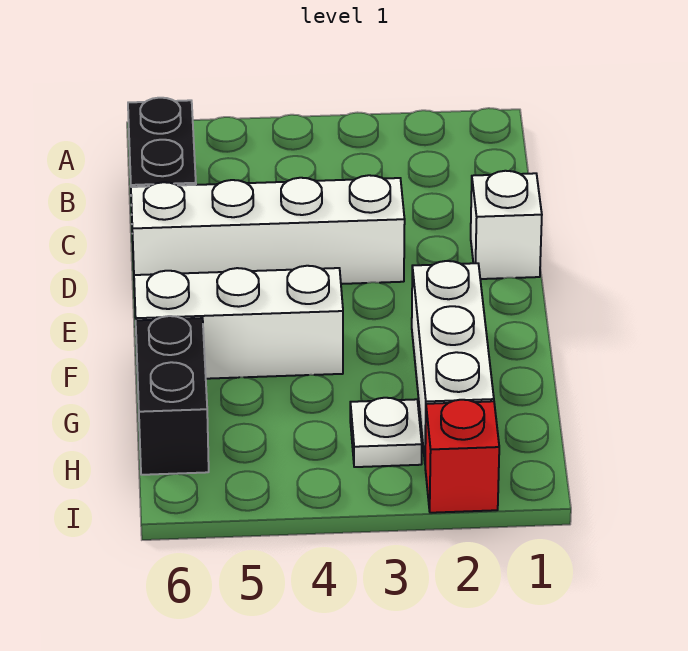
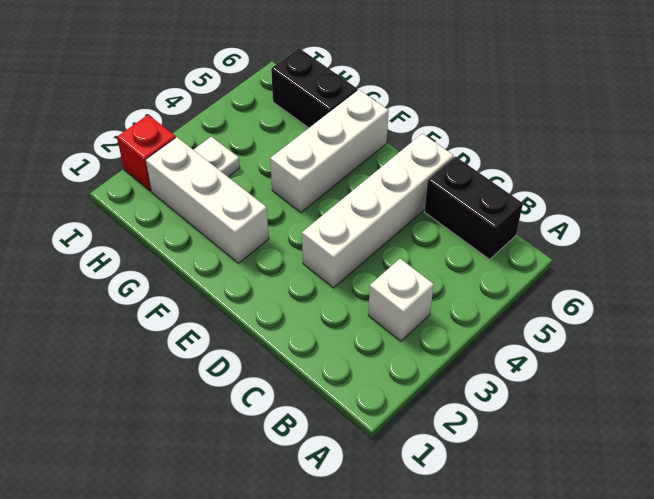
white brick D1 level 1 -> white brick B3 level 1

